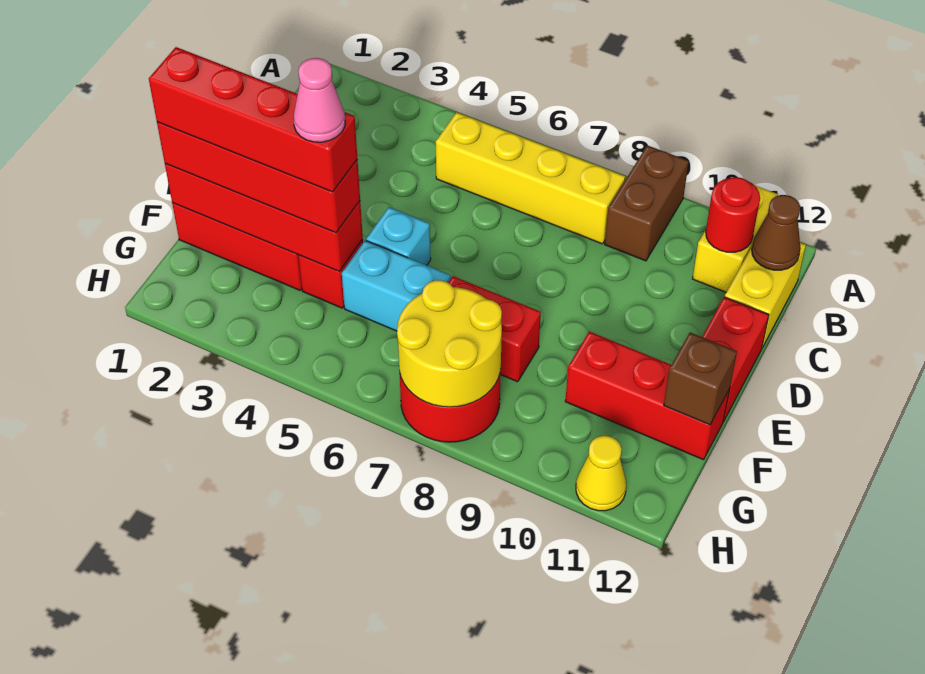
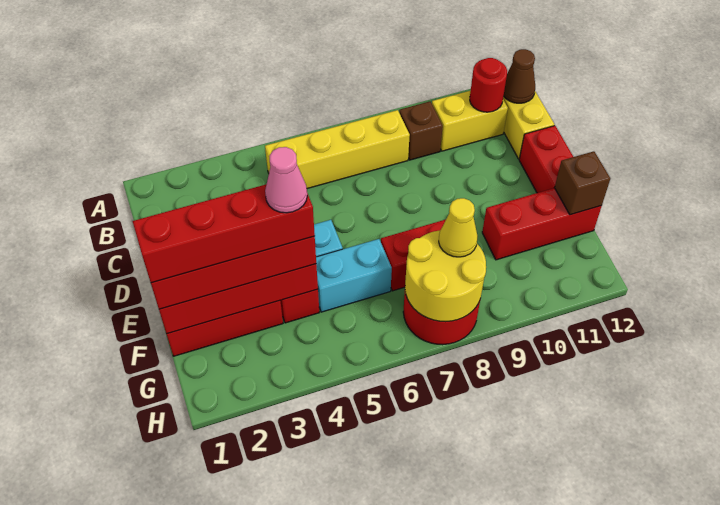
brown brick A9:B9 level 1 -> brown brick B9 level 1
yellow brick A11:B11 level 1 -> yellow brick B10:B11 level 1
yellow cone H11 level 1 -> yellow cone G8 level 3

